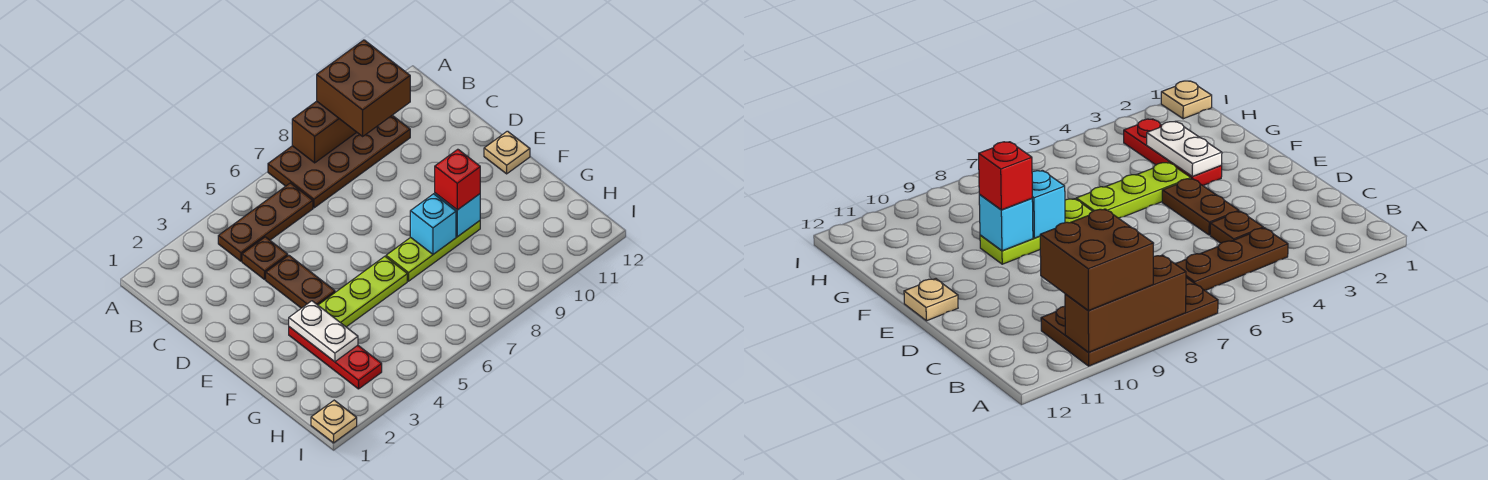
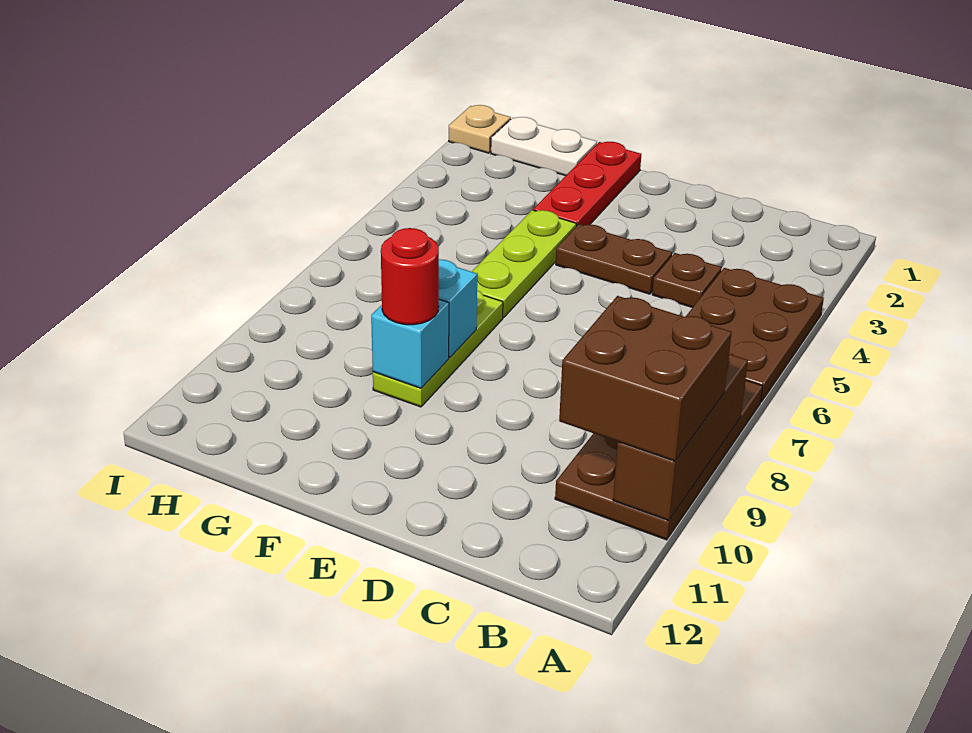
brown plate B4:B6 level 1 -> brown plate A4:B6 level 1
tan plate E12 level 1 -> none
red plate F3:H3 level 1 -> red plate F1:F3 level 1
white plate F3:G3 level 2 -> white plate G1:H1 level 1
red brick F9 level 3 -> red round brick F9 level 3

